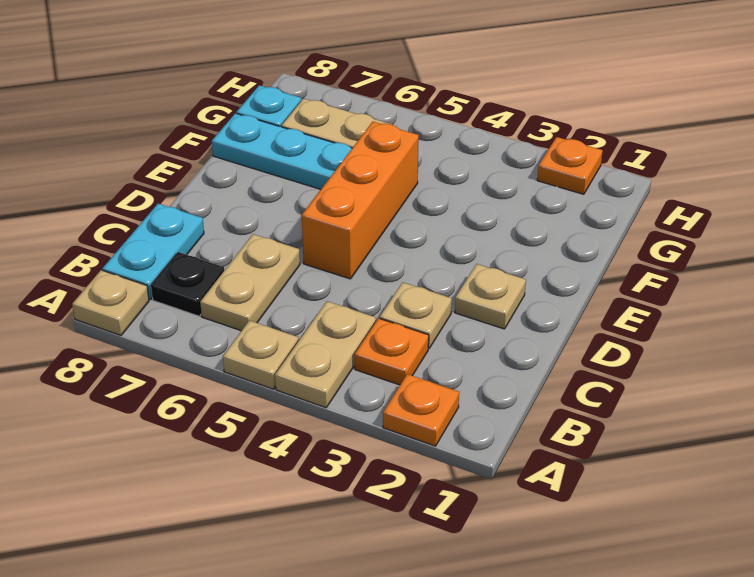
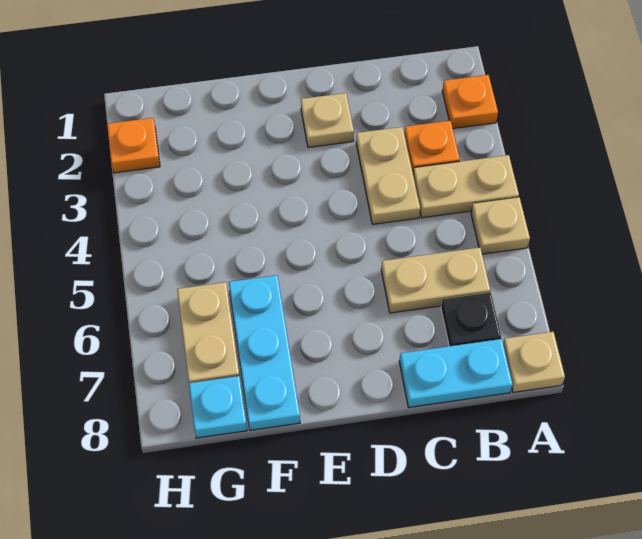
tan plate C3 level 1 -> tan plate C3:C4 level 1
orange brick D5:F5 level 1 -> none

